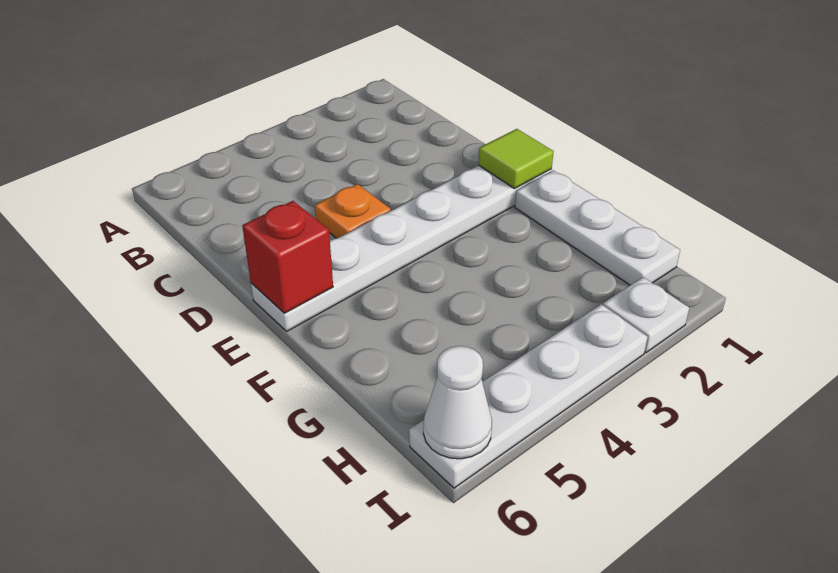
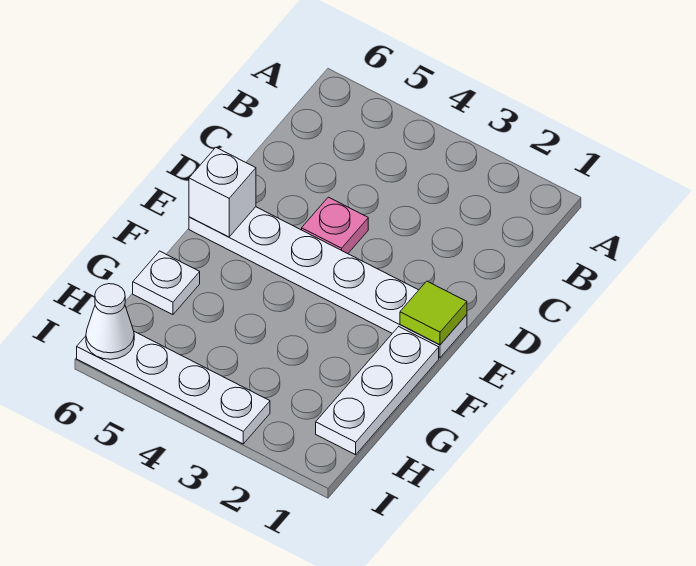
orange plate D4 level 1 -> pink plate D4 level 1
red brick E6 level 2 -> white brick E6 level 2
white plate I2 level 1 -> white plate G6 level 1

